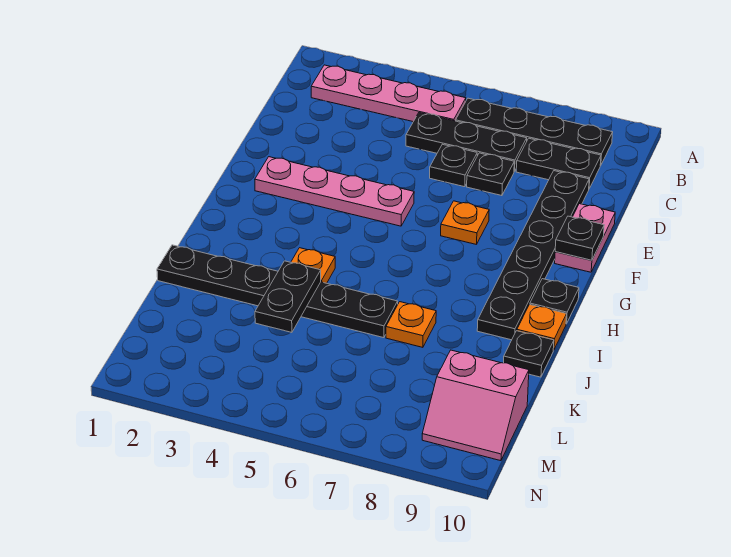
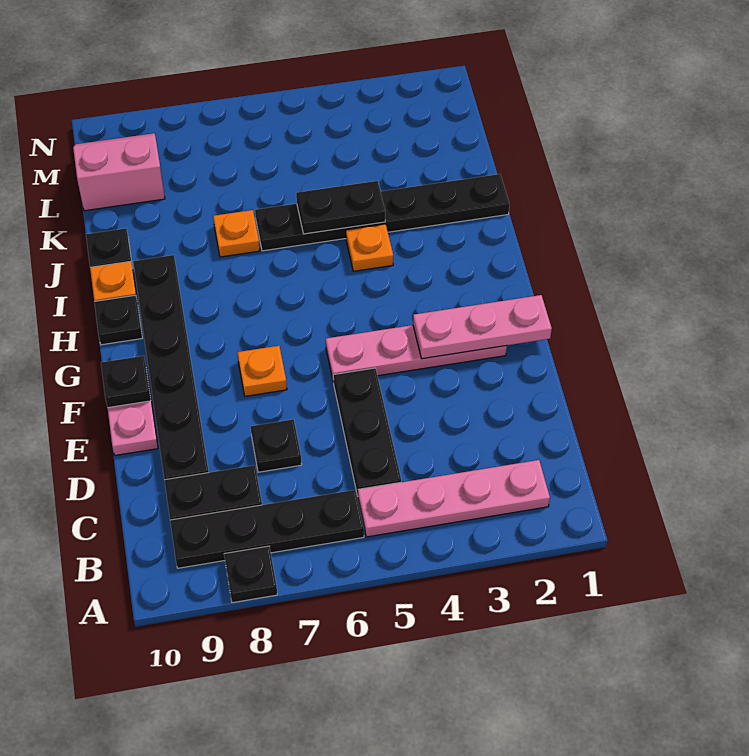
black plate C5:C7 level 1 -> black plate C5:E5 level 1
black plate D6 level 1 -> black plate A8 level 1
none -> pink plate F1:F3 level 2
black plate J4:K4 level 2 -> black plate J4:J5 level 2

